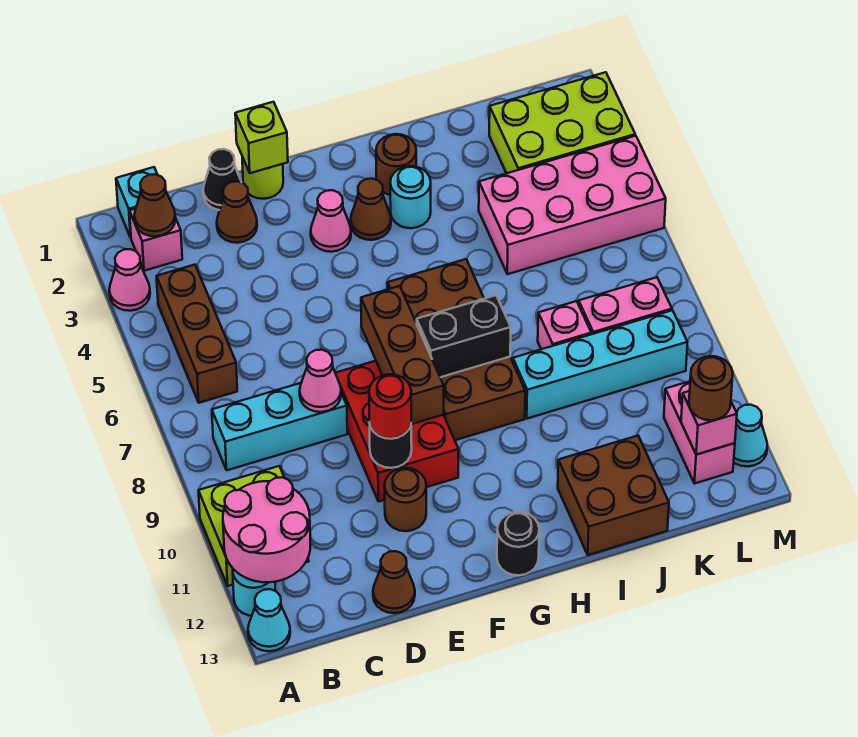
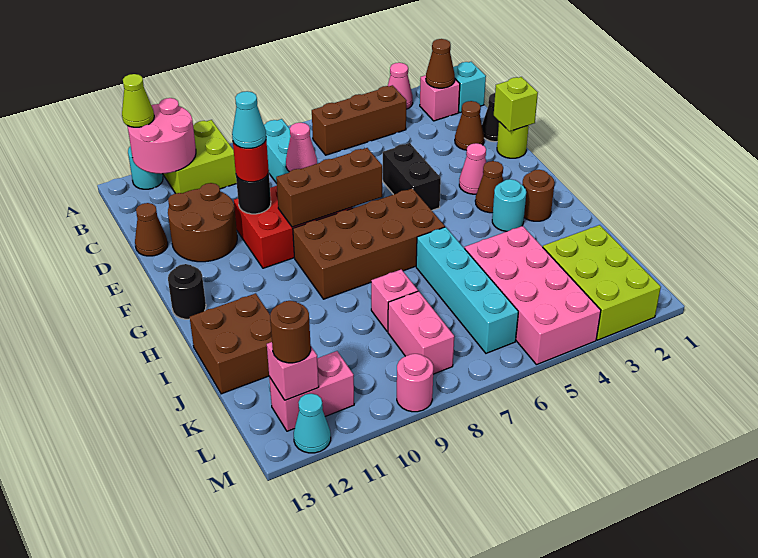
none -> lime cone A12 level 3
cyan cone A13 level 1 -> cyan cone E10 level 4
brown round brick E11 level 1 -> brown round brick D11:E12 level 1
black brick G8:H8 level 2 -> black brick E5:F5 level 1
cyan brick I9:L9 level 1 -> cyan brick I6:L6 level 1
none -> pink round brick M9 level 1

